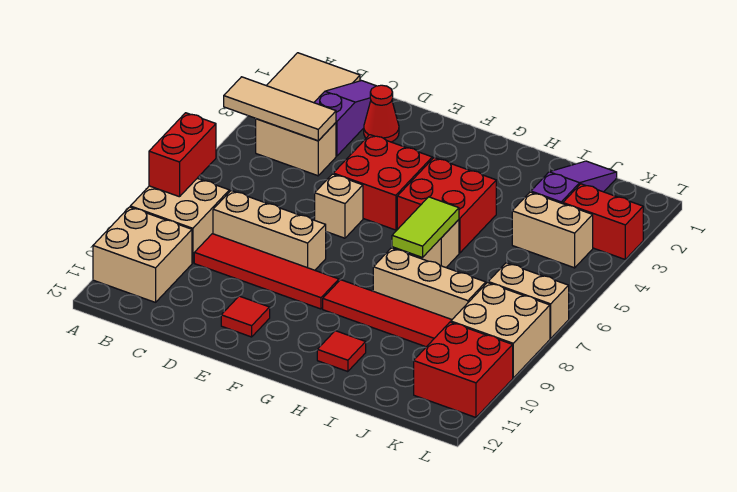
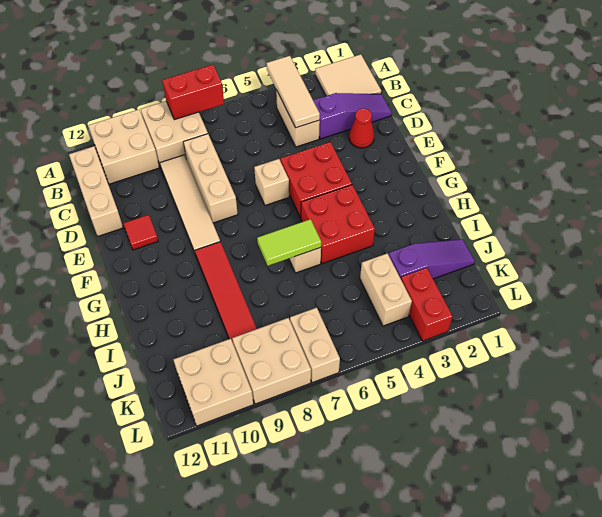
red tile C9:F9 level 1 -> tan tile C9:F9 level 1
tan brick H8:J8 level 1 -> tan brick B12:D12 level 1
red tile H11 level 1 -> none
red brick K10:L11 level 1 -> tan brick K10:L11 level 1

